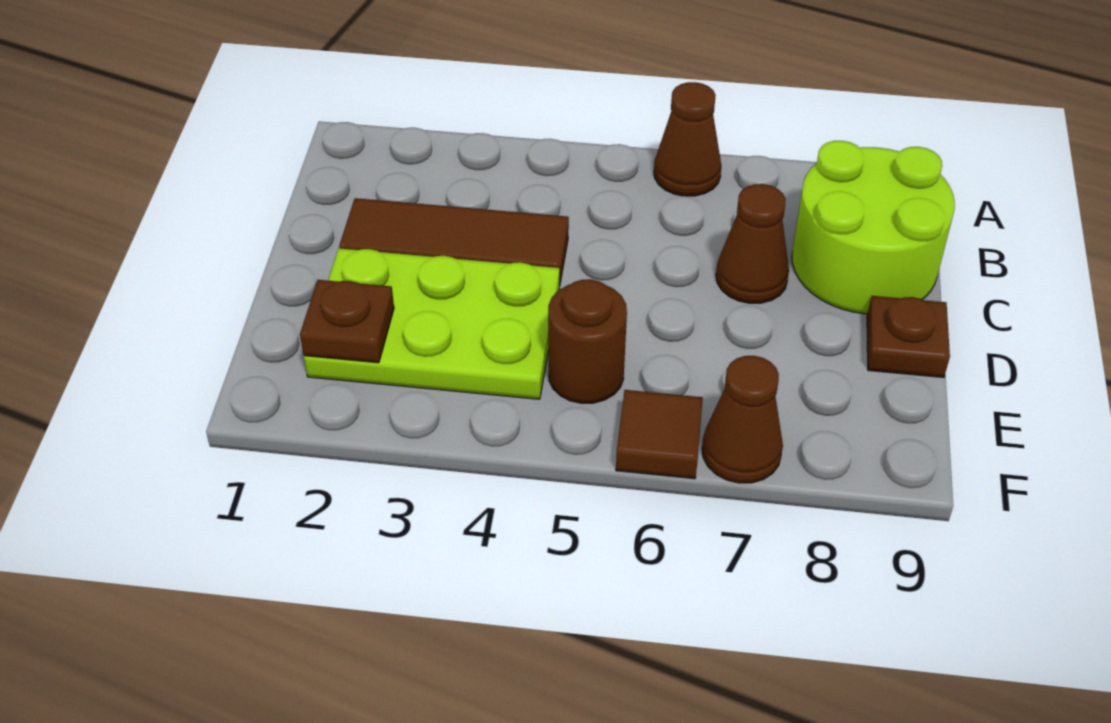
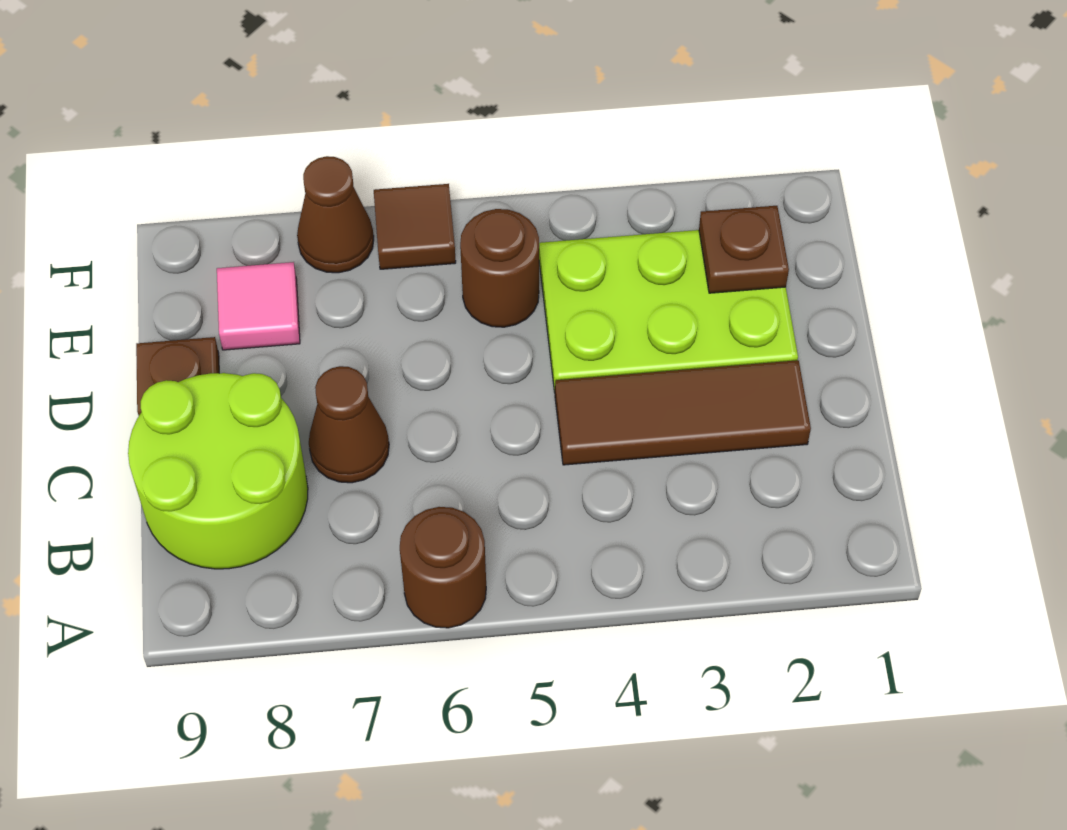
brown cone A6 level 1 -> brown round brick A6 level 1
none -> pink tile E8 level 1

